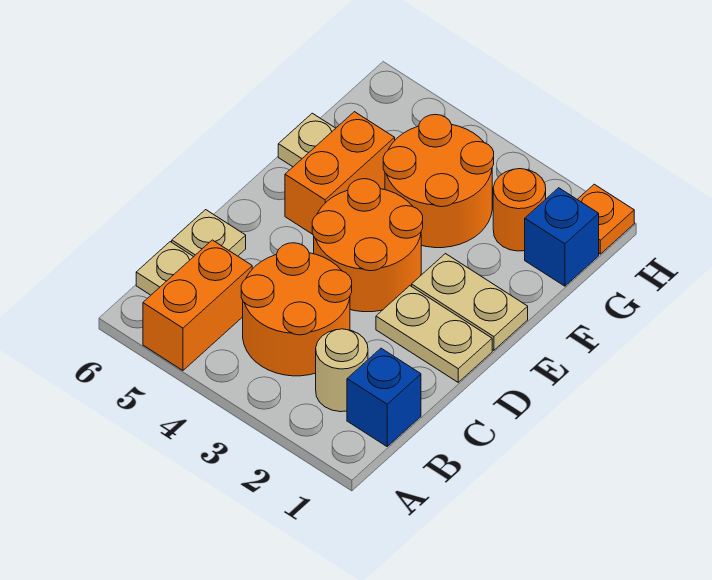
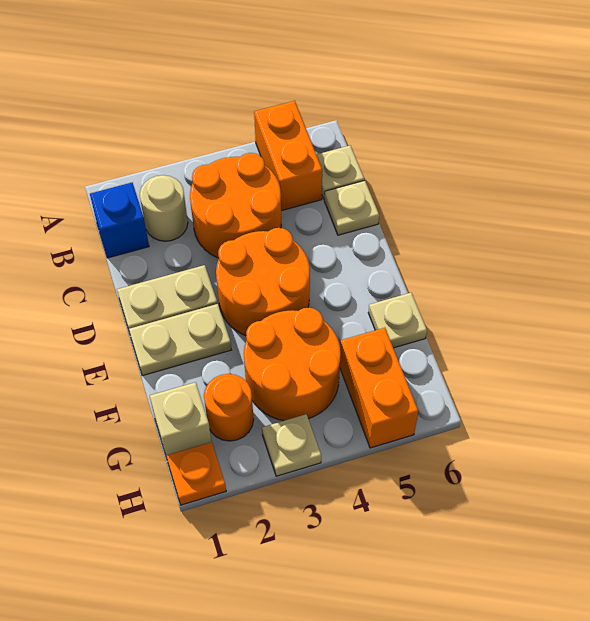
orange brick E5:F5 level 1 -> orange brick G5:H5 level 1
blue brick G1 level 1 -> tan brick G1 level 1
none -> tan plate H3 level 1

